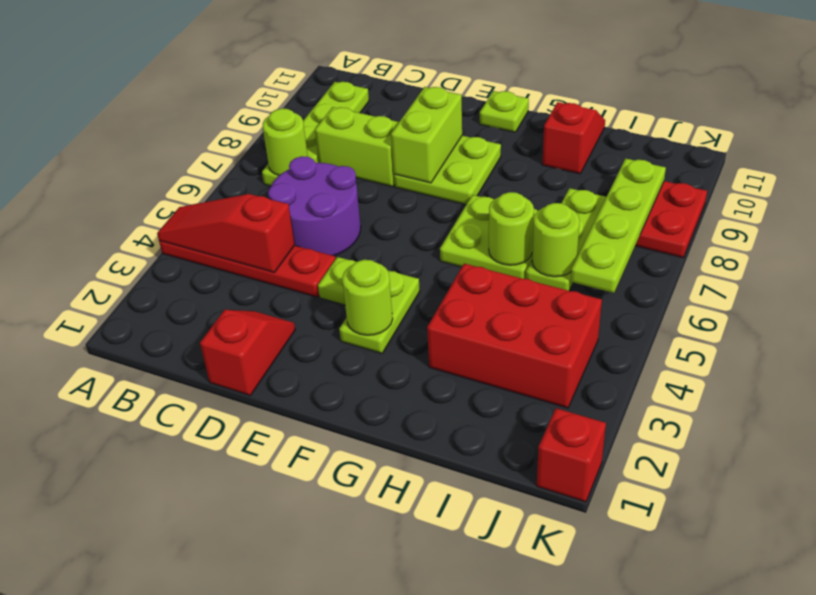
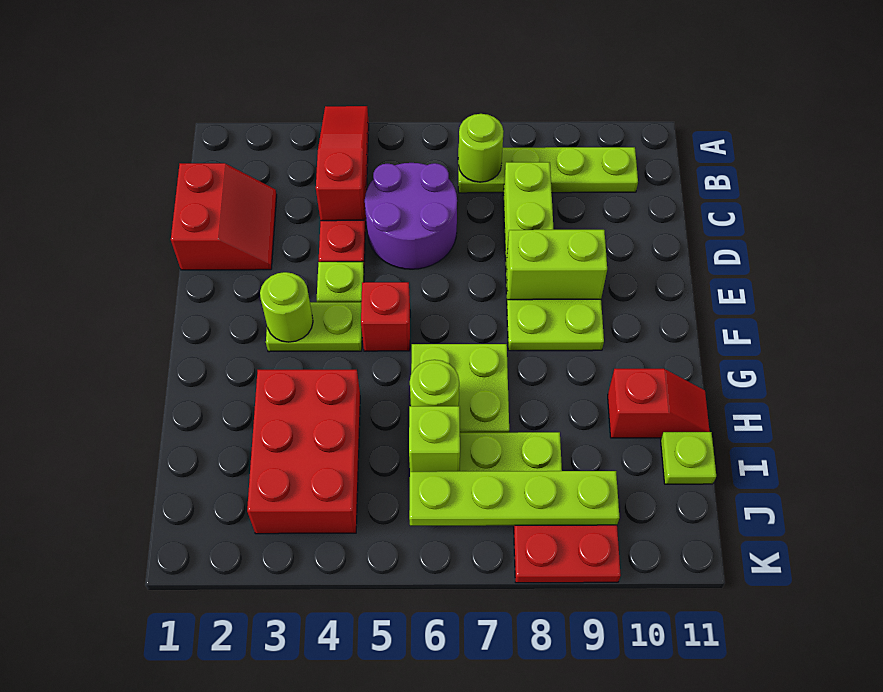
red slope D1:D2 level 1 top 1 -> red slope C1:D2 level 1 top 1
lime plate F11 level 1 -> lime plate I11 level 1
lime round brick I6 level 2 -> lime brick I6 level 2
red brick K1 level 1 -> red brick F5 level 1

